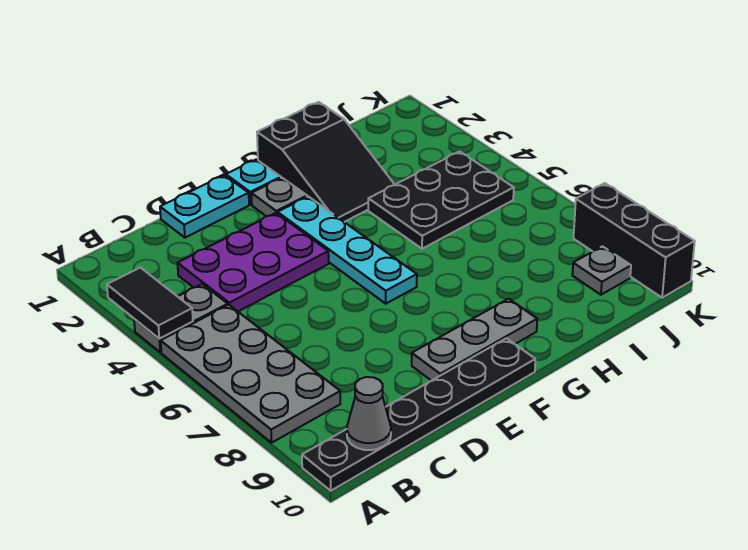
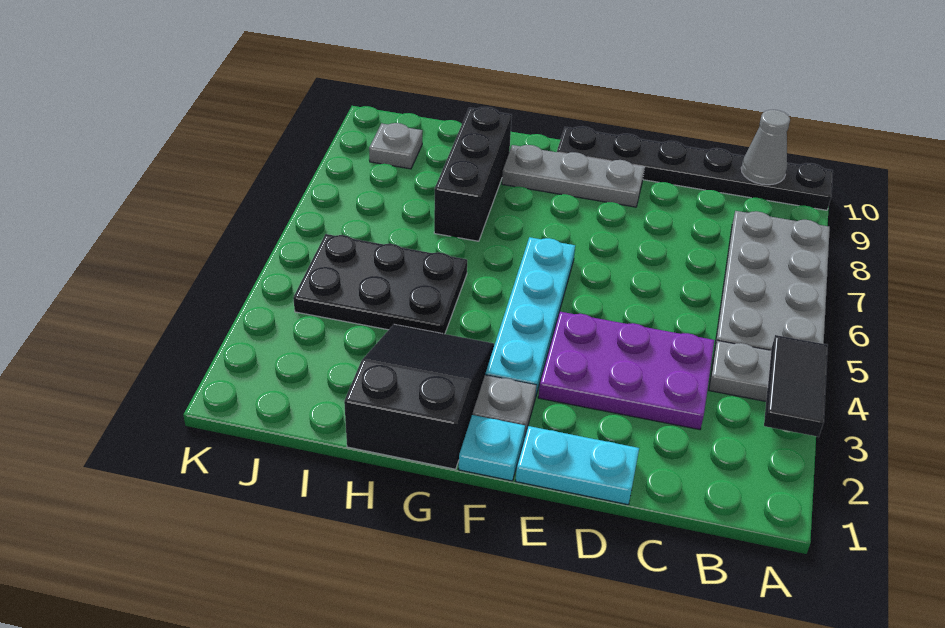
black brick K8:K10 level 1 -> black brick H7:H9 level 1

